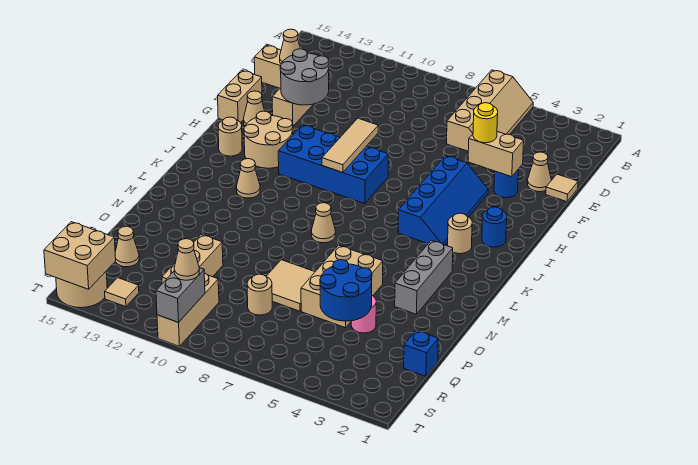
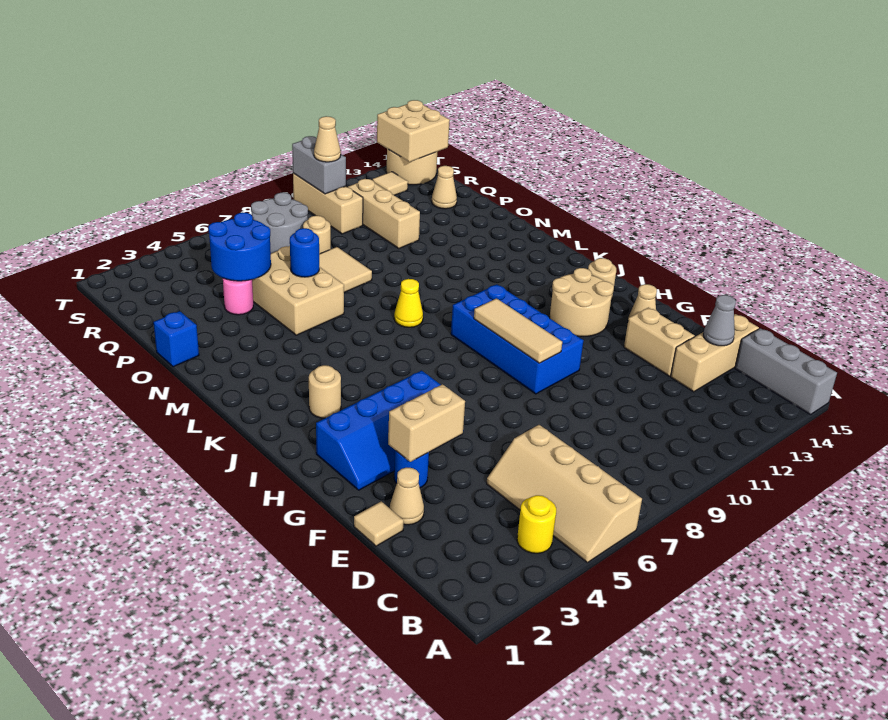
tan cone D14 level 2 -> grey cone D14 level 2
grey round brick E12:F13 level 2 -> grey round brick R7:S8 level 1
yellow round brick F4 level 3 -> yellow round brick B4 level 1
tan brick F15:G15 level 1 -> none
blue slope G4:J5 level 1 top 5 -> blue slope G2:H5 level 1 top H
blue brick H8:I11 level 1 -> blue brick G9:J10 level 1
blue round brick I2 level 1 -> blue round brick O6 level 2
tan cone K12 level 1 -> none
grey brick L3:N3 level 1 -> grey brick A15:C15 level 1
tan cone L8 level 1 -> yellow cone L8 level 1
blue brick Q1 level 1 -> blue brick O1 level 1

